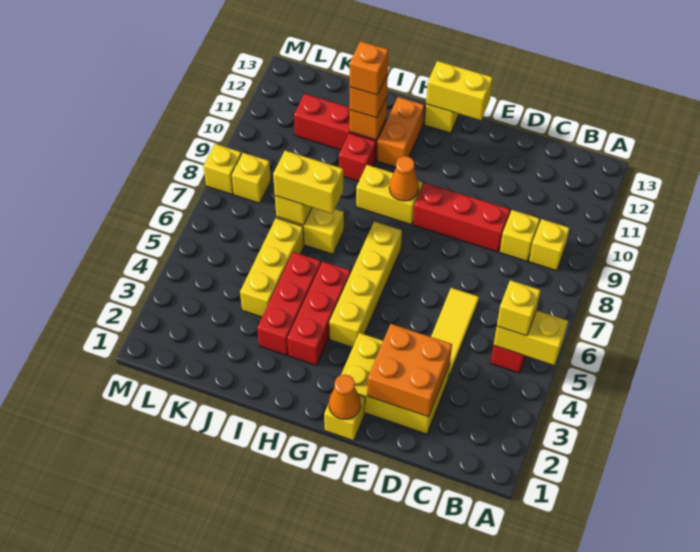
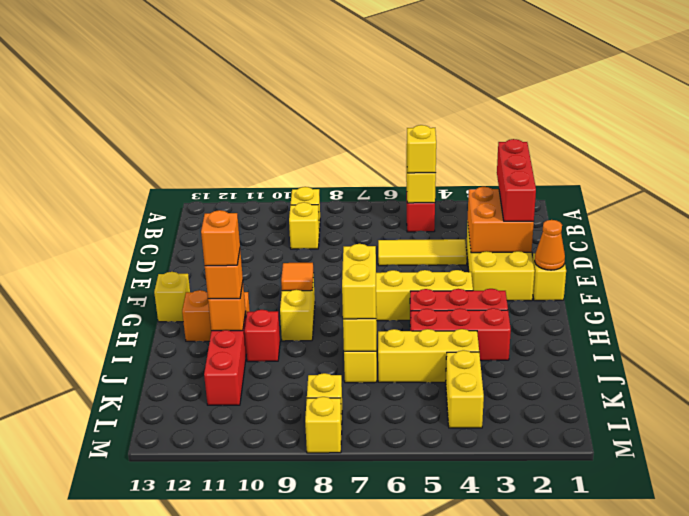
red brick D9:F9 level 1 -> red brick C2:E2 level 3
yellow brick F13:G13 level 2 -> yellow brick K4:L4 level 1
orange cone G9 level 2 -> orange tile G9 level 2

